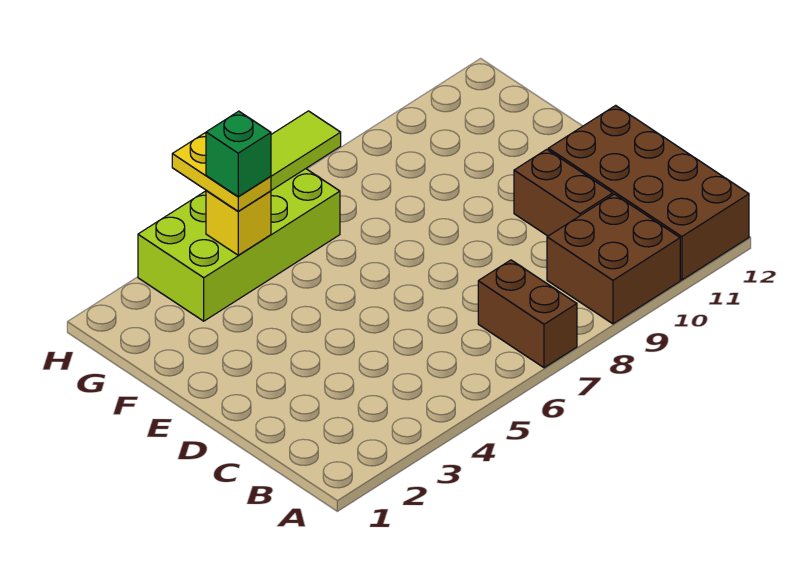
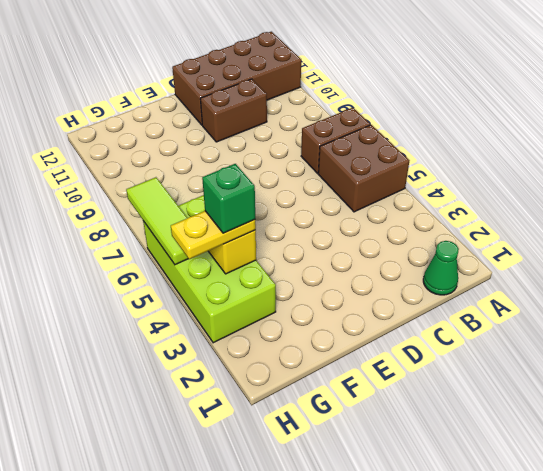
brown brick A9:B10 level 1 -> brown brick A5:B6 level 1
none -> green cone B1 level 1

